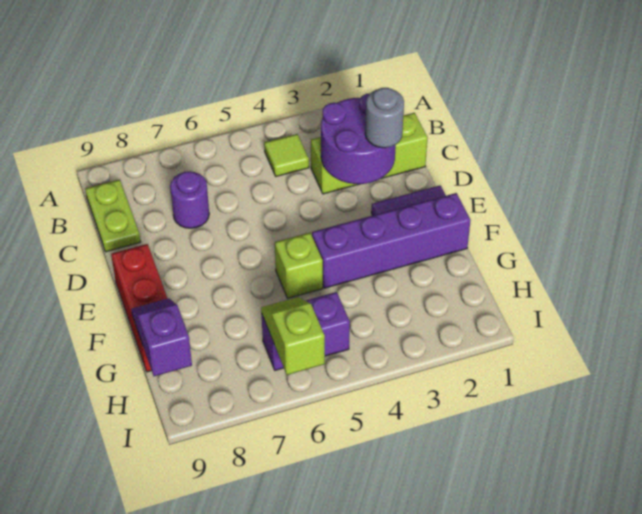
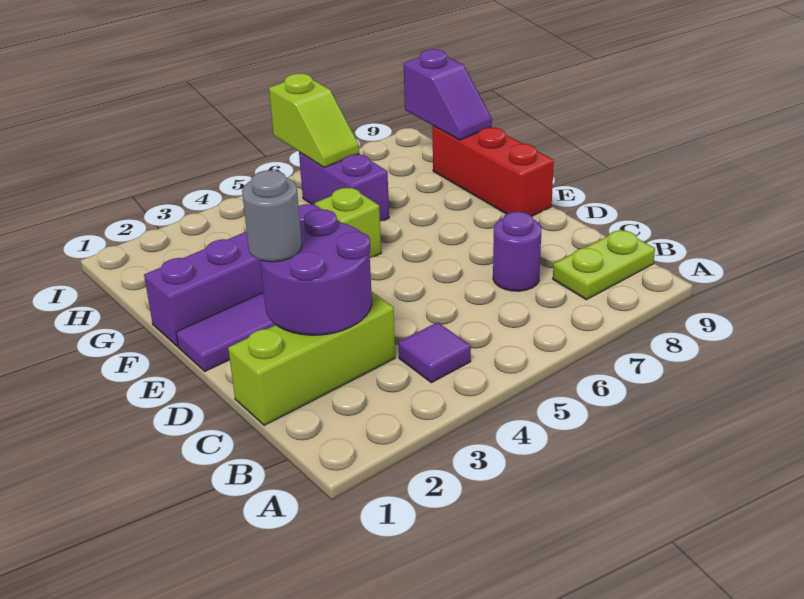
lime tile B4 level 1 -> purple tile B4 level 1
lime plate B9:C9 level 1 -> lime plate B8:B9 level 1
purple brick H5:H6 level 1 -> purple brick G6:H6 level 1

